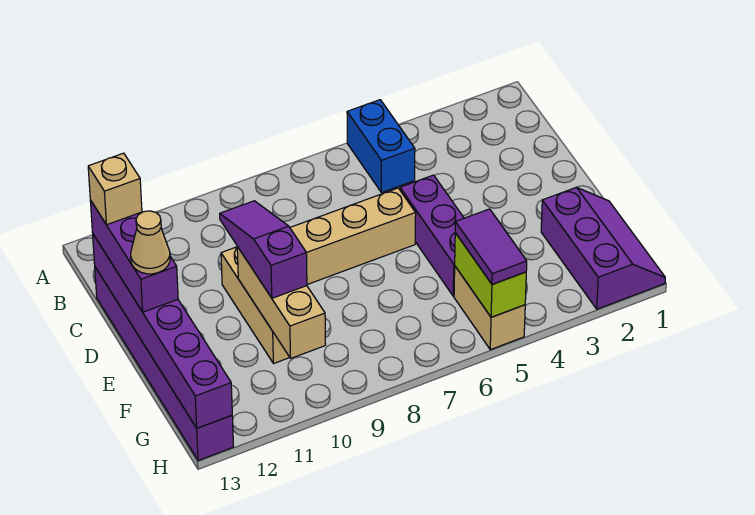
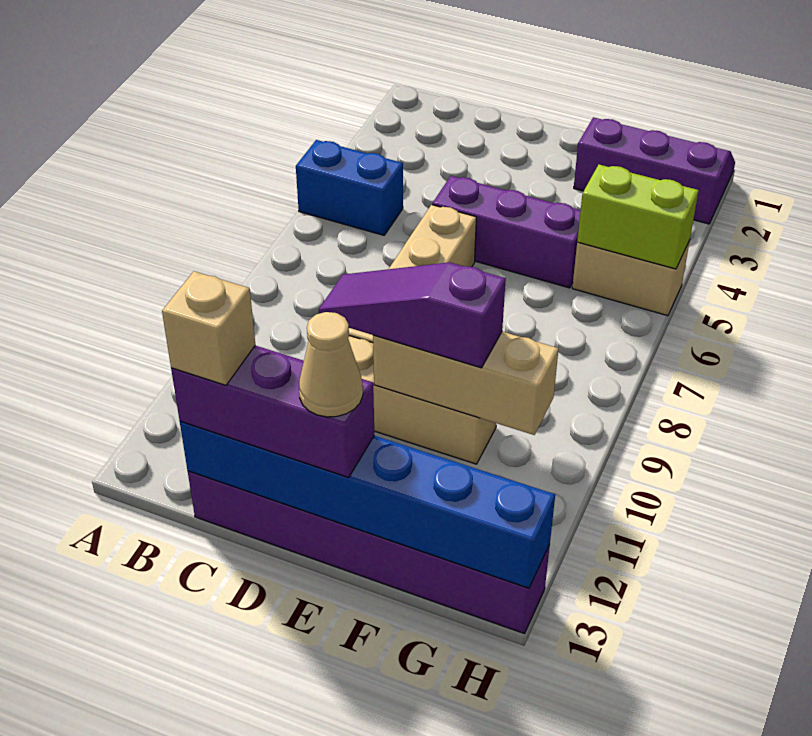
purple brick C13:H13 level 2 -> blue brick C13:H13 level 2
purple tile G5:H5 level 3 -> none

